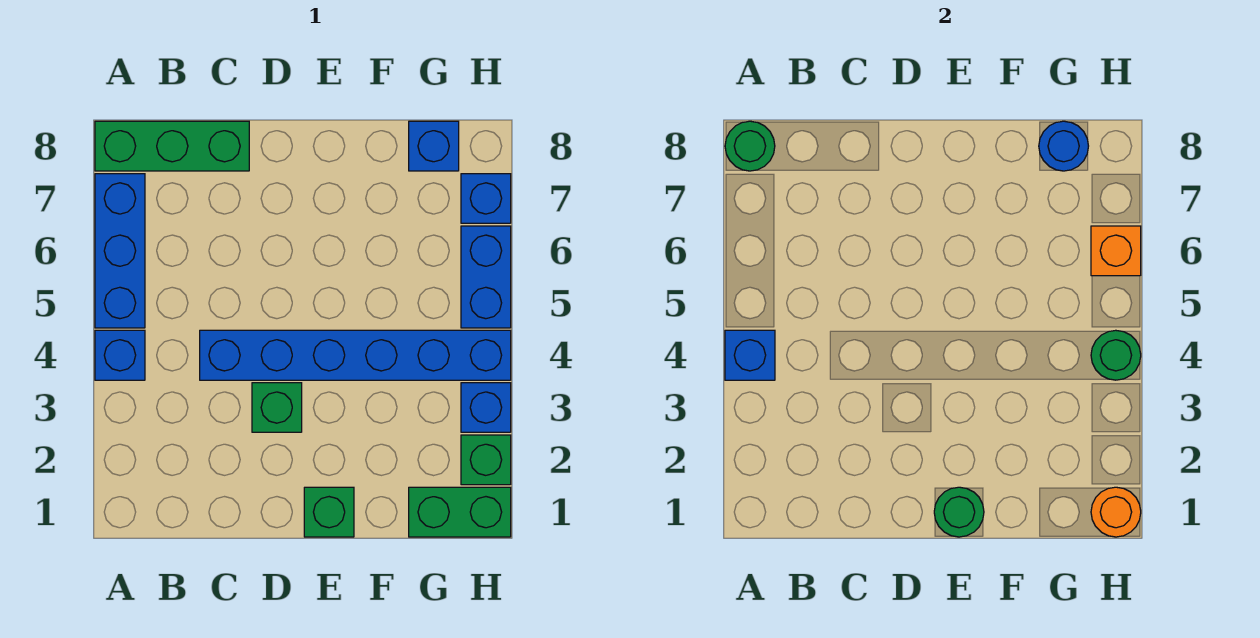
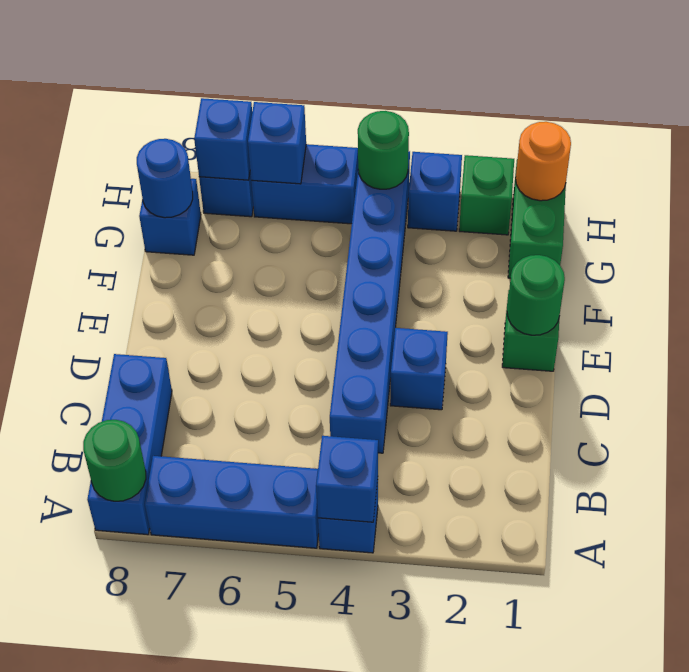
green brick A8:C8 level 1 -> blue brick A8:C8 level 1
green brick D3 level 1 -> blue brick D3 level 1
orange brick H6 level 2 -> blue brick H6 level 2
none -> blue brick H7 level 2

